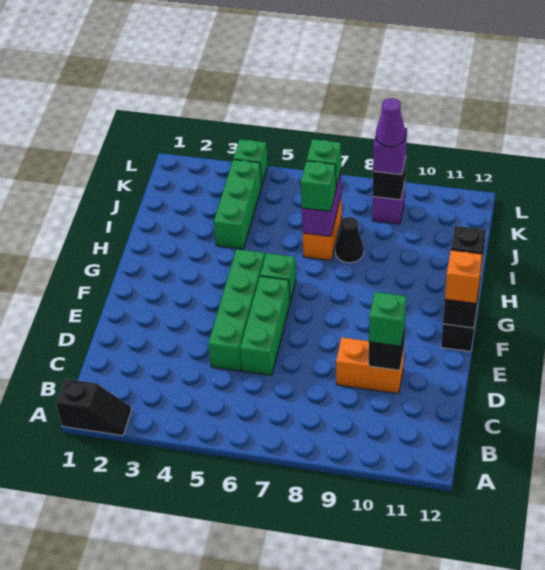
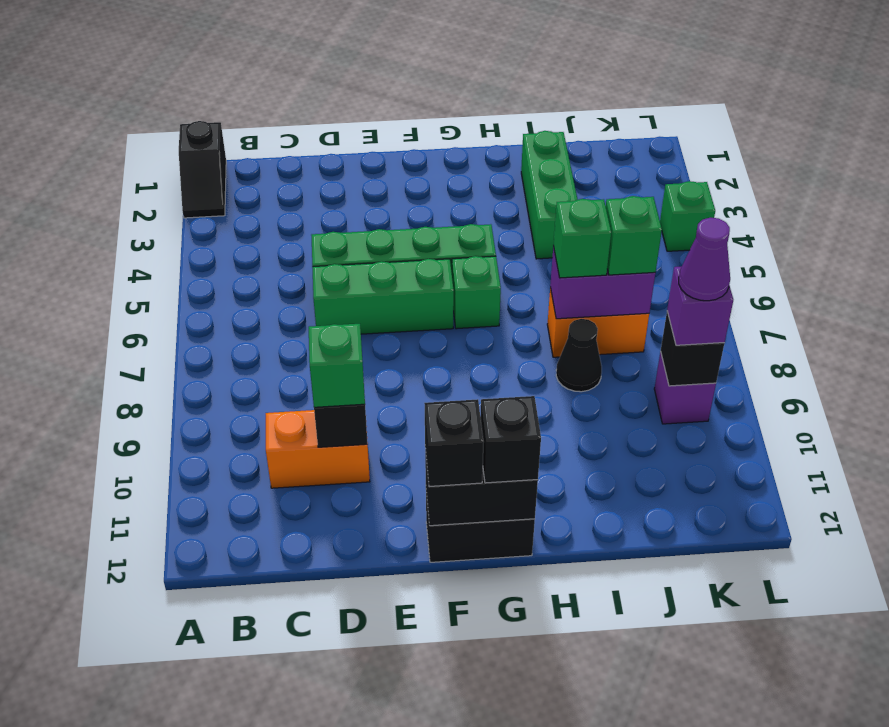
orange brick D9:D10 level 1 -> orange brick C10:D10 level 1
orange brick F12 level 3 -> black brick F12 level 3
green brick I4:K4 level 1 -> green brick I2:I4 level 1

